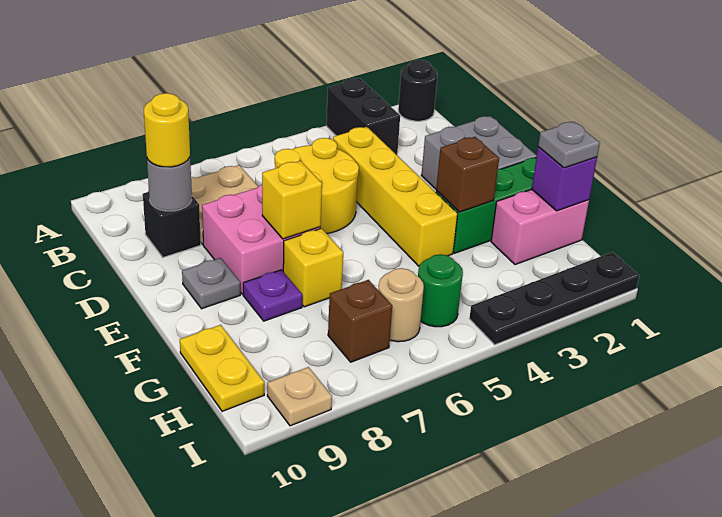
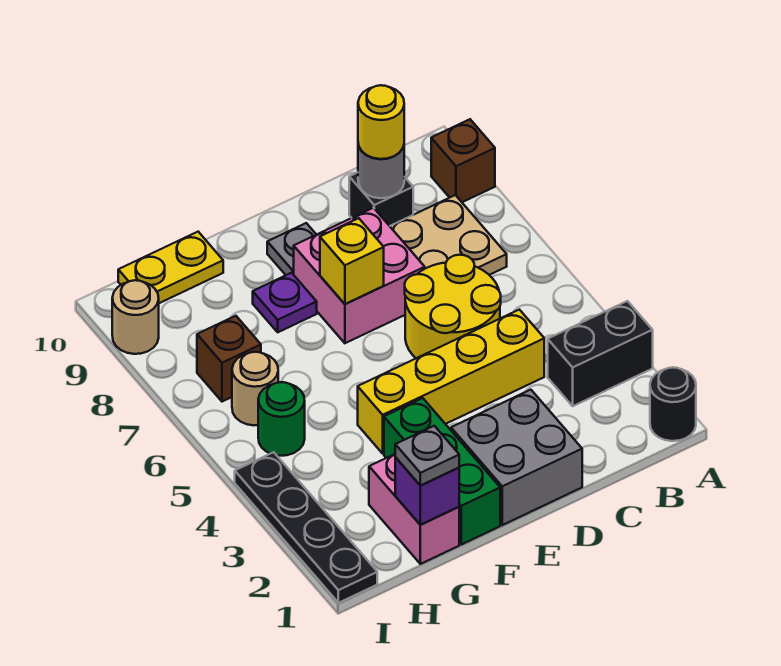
brown brick F3 level 2 -> brown brick A9 level 1
yellow brick F7 level 1 -> none
tan plate I9 level 1 -> tan round brick I9 level 1

